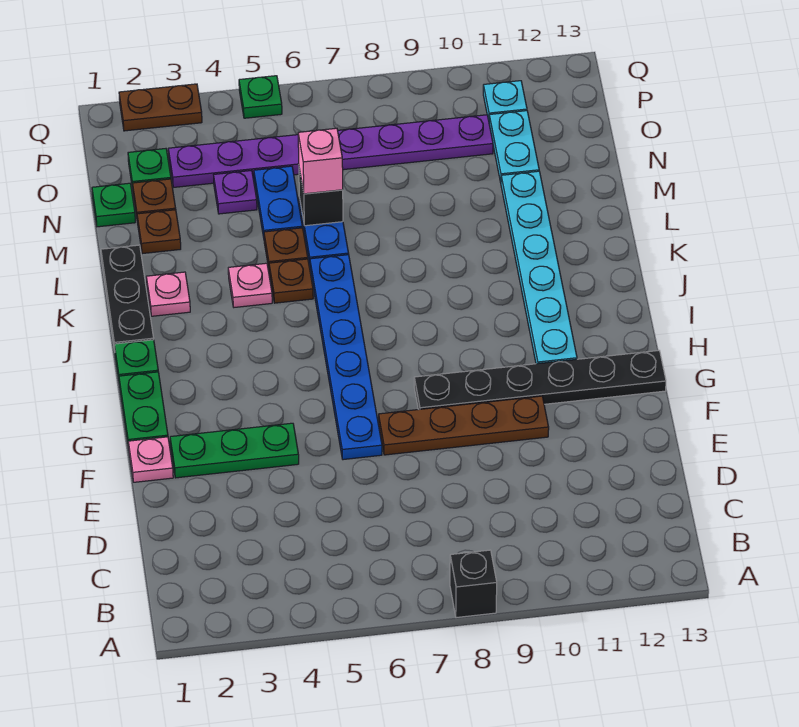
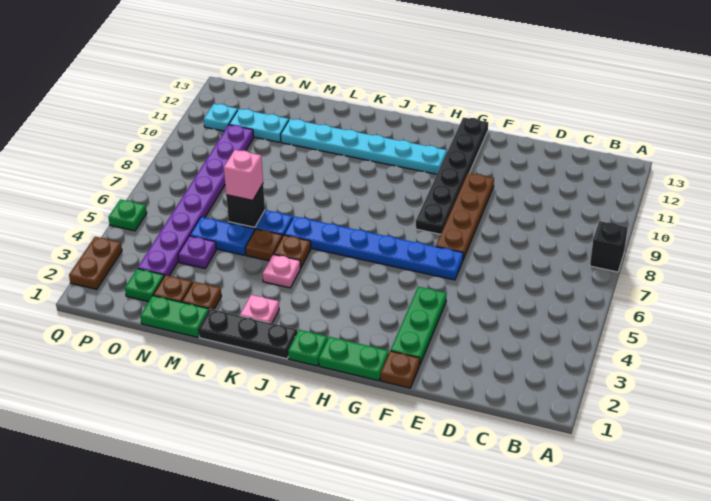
pink plate F1 level 1 -> brown plate F1 level 1
green plate N1 level 1 -> green plate M1:N1 level 1

